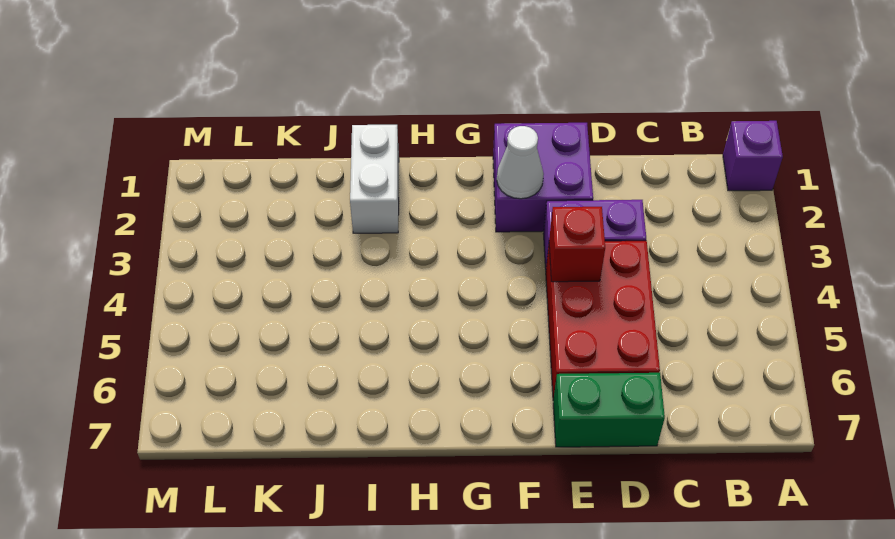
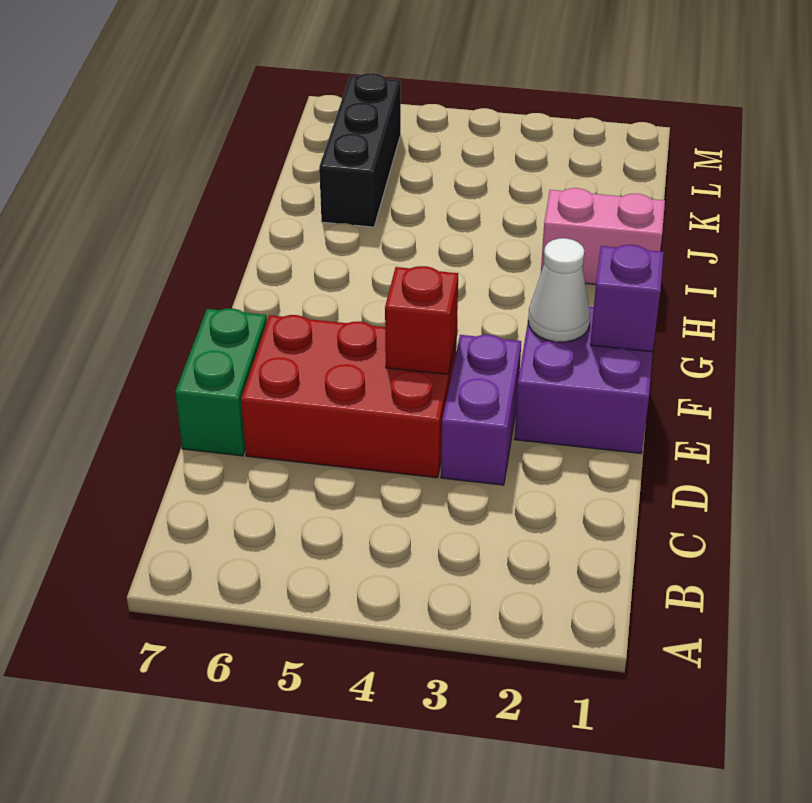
purple brick A1 level 1 -> purple brick F1 level 2
white brick I1:I2 level 1 -> pink brick I1:I2 level 1
none -> black brick J6:L6 level 1

